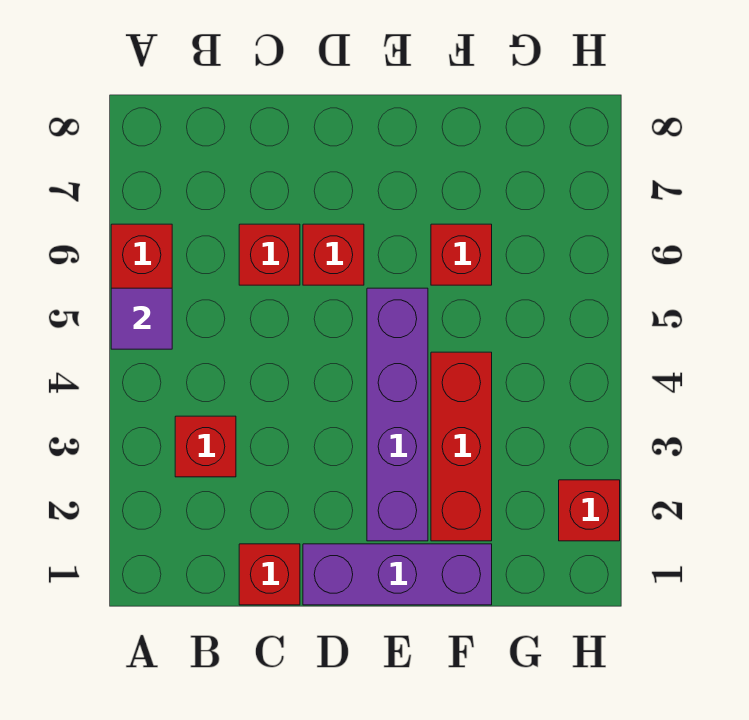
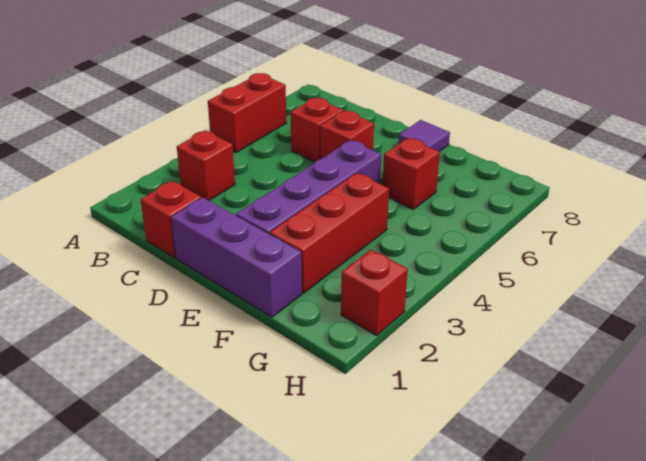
purple tile A5 level 2 -> purple tile E8 level 1

